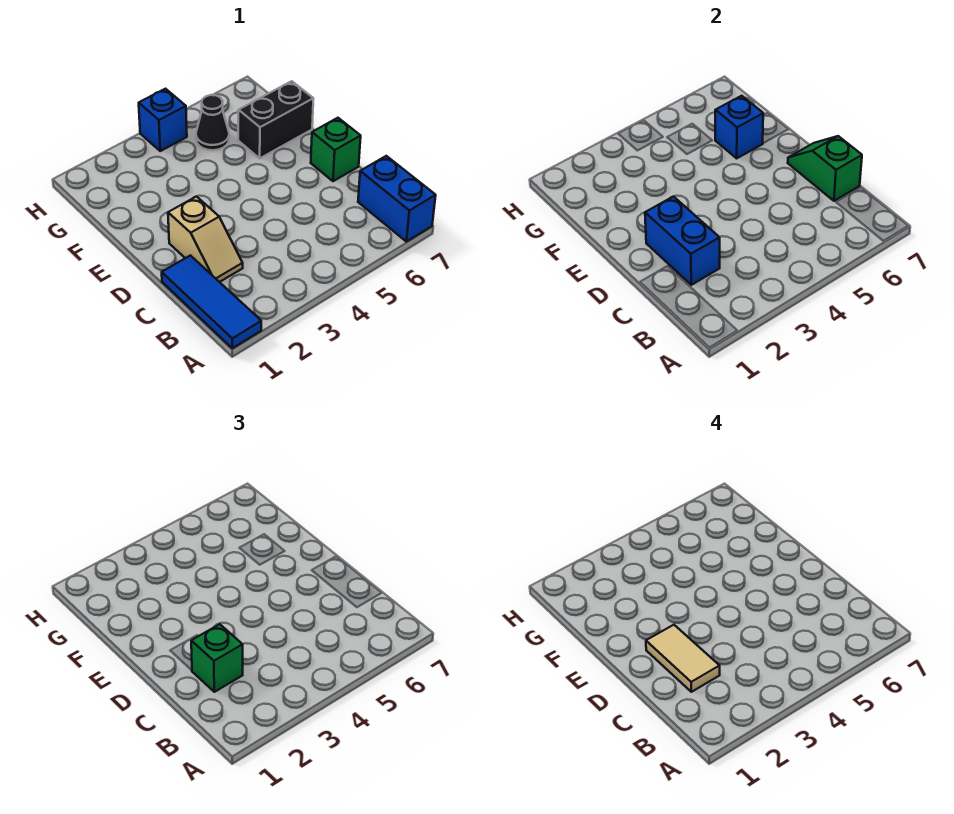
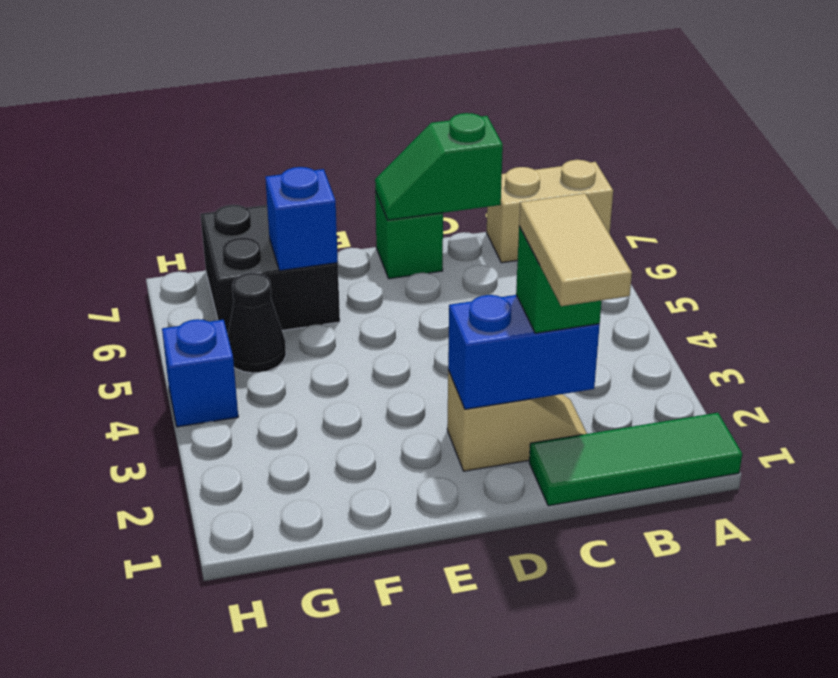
blue tile A1:C1 level 1 -> green tile A1:C1 level 1
blue brick A7:B7 level 1 -> tan brick A7:B7 level 1
tan tile C2:D2 level 4 -> tan tile C1:C2 level 4
black brick F6:F7 level 1 -> black brick F6:G7 level 1

